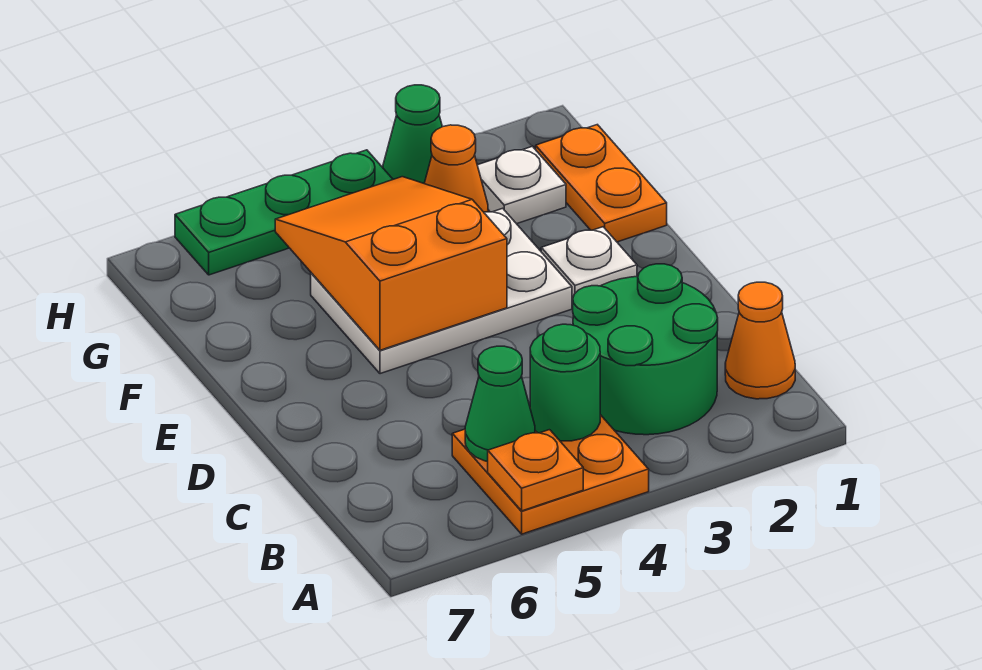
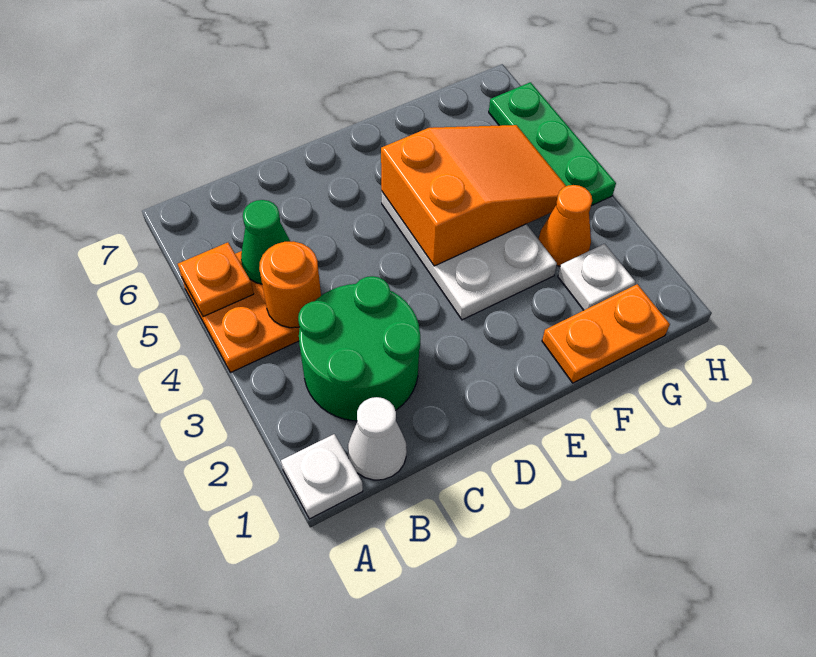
orange cone B1 level 1 -> white cone B1 level 1
green round brick B4 level 2 -> orange round brick B4 level 2
white plate E2 level 1 -> white plate A1 level 1
green cone H3 level 1 -> none

